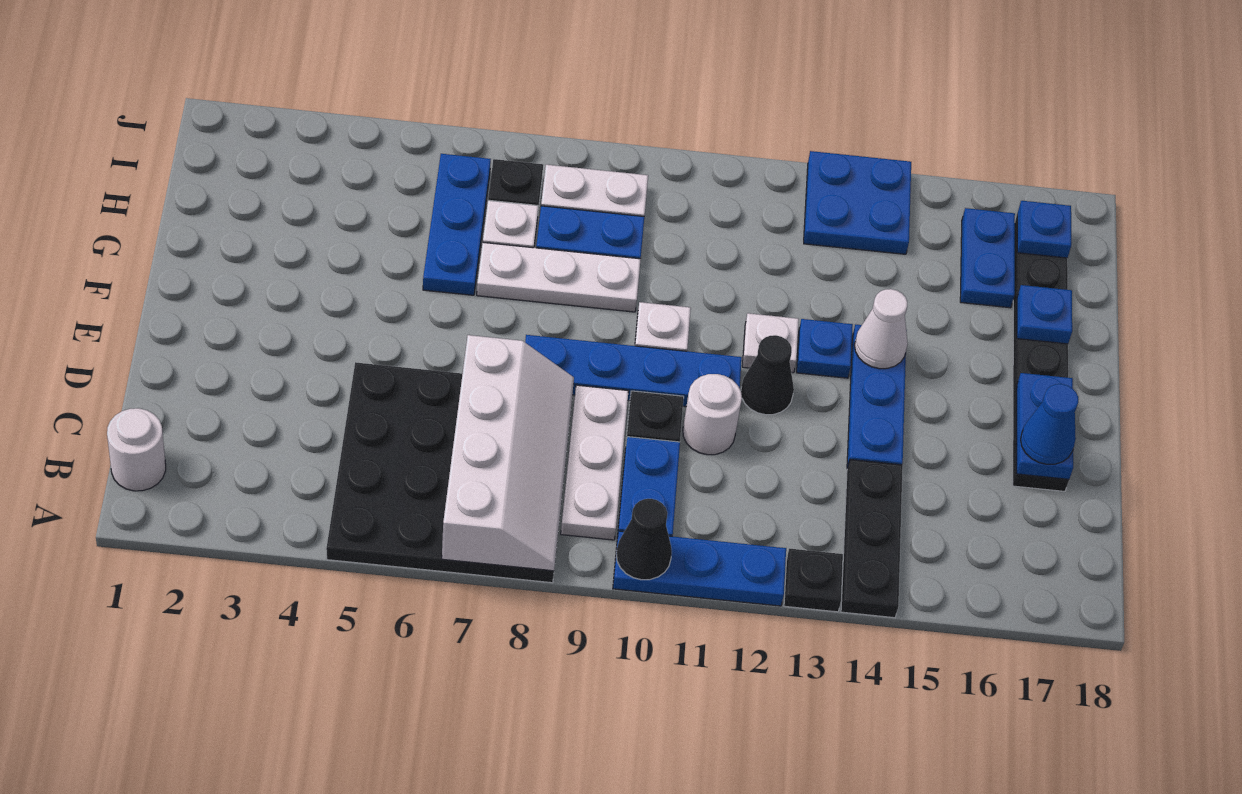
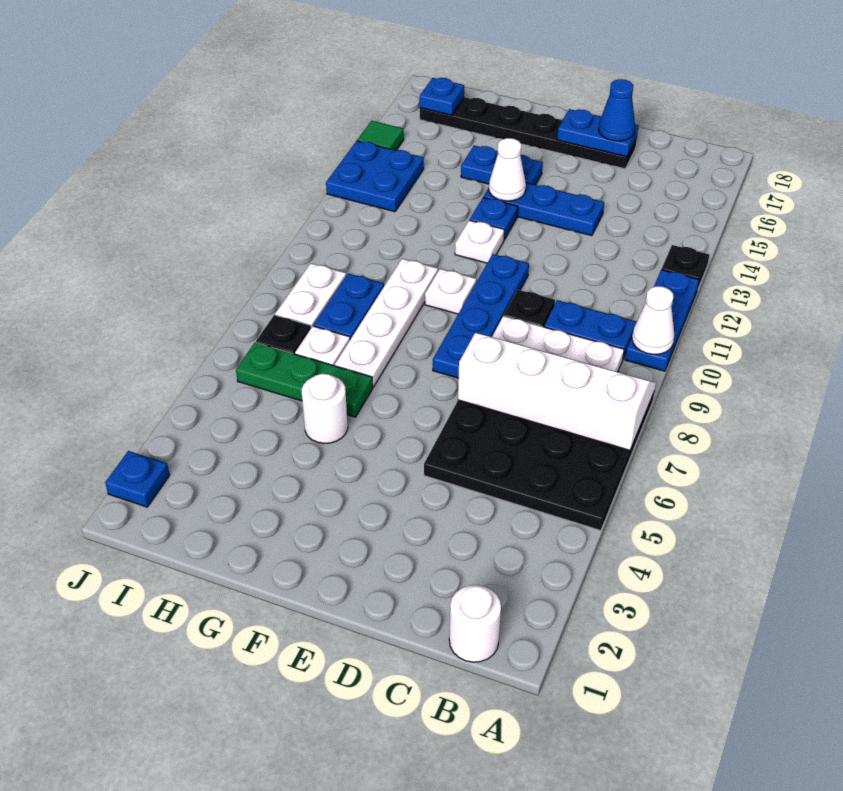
black cone A10 level 2 -> white cone A10 level 2
black plate A14:C14 level 1 -> none
white round brick D11 level 1 -> white round brick G5 level 1
black cone E12 level 1 -> none
blue plate G6:I6 level 1 -> green plate G6:I6 level 1
white plate G7:G9 level 1 -> white plate G7:G10 level 1
blue plate G17 level 2 -> blue plate J2 level 1
blue plate H16:I16 level 1 -> blue plate F15:G15 level 1
none -> green tile J15 level 1

